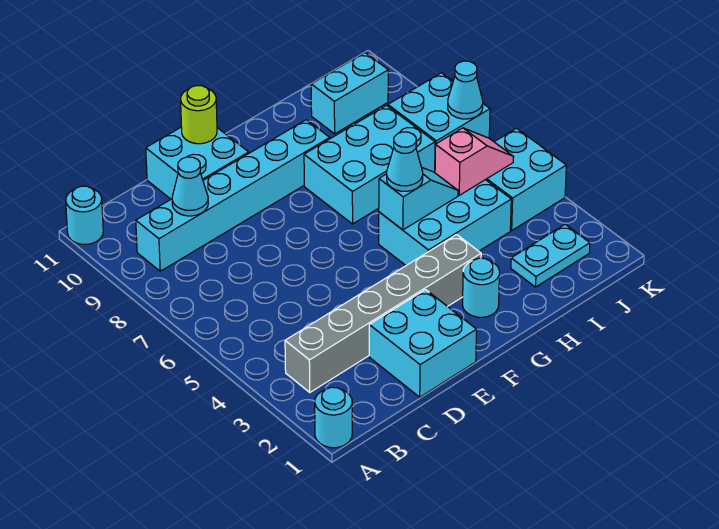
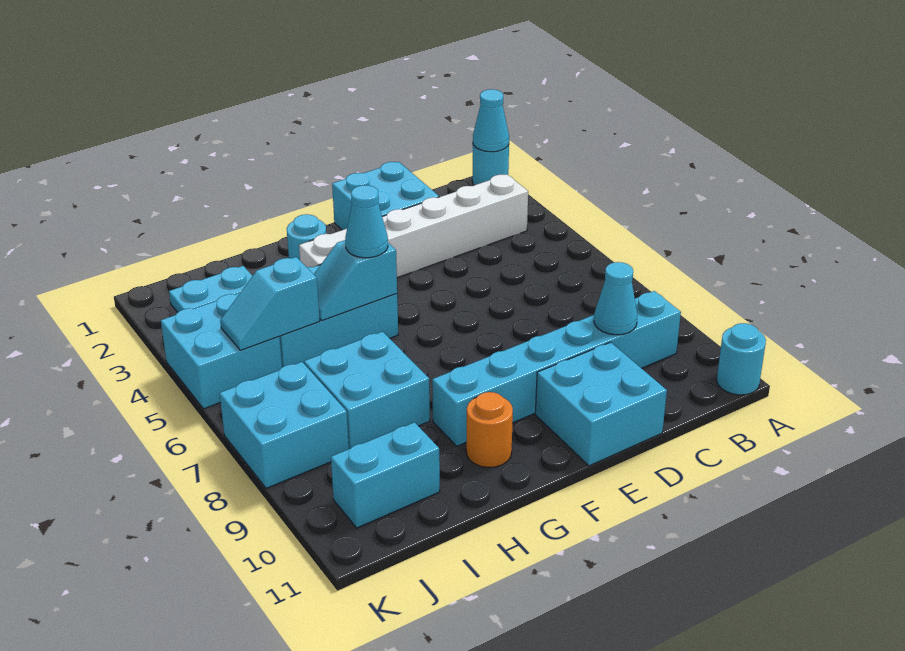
grey brick B3:G3 level 1 -> white brick B3:G3 level 1
lime round brick E11 level 2 -> none
cyan brick G7:I8 level 1 -> cyan brick H7:I8 level 1
none -> orange round brick G10 level 1
pink slope I5:J5 level 2 top I -> cyan slope I5:J5 level 2 top I
cyan cone K7 level 2 -> cyan cone A1 level 2

